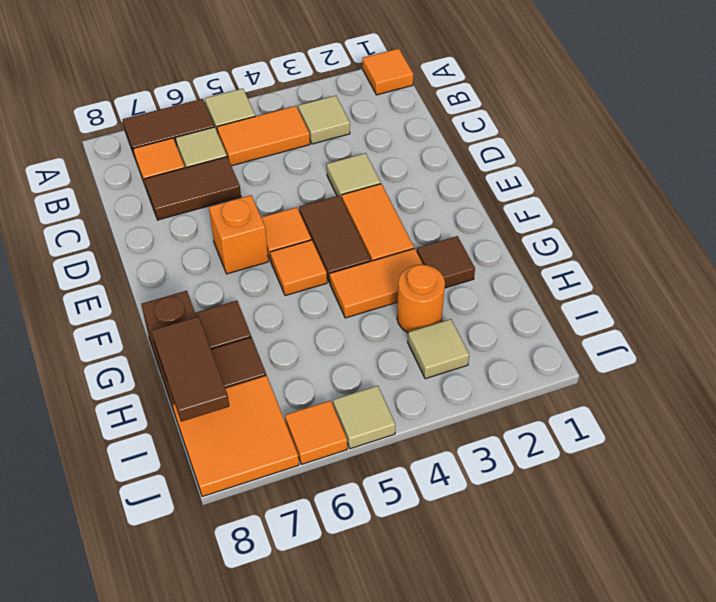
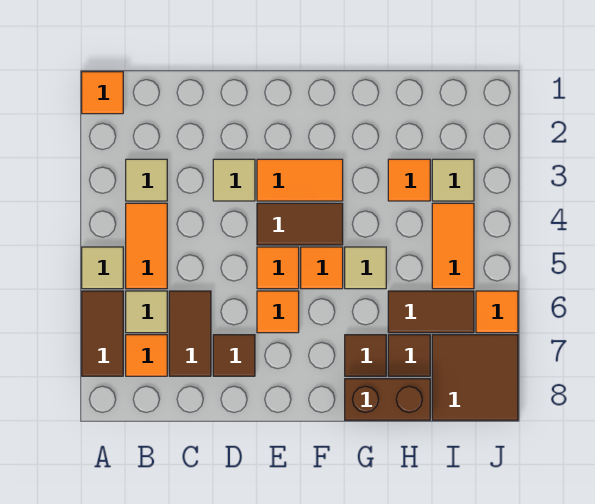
orange brick E6 level 1 -> orange tile E6 level 1
brown tile G2 level 1 -> brown tile D7 level 1
orange tile G3:G4 level 1 -> orange tile I4:I5 level 1
orange round brick H3 level 1 -> orange tile H3 level 1
brown tile H8:I8 level 2 -> brown tile H6:I6 level 1
orange tile I7:J8 level 1 -> brown tile I7:J8 level 1
tan tile J5 level 1 -> tan tile G5 level 1

